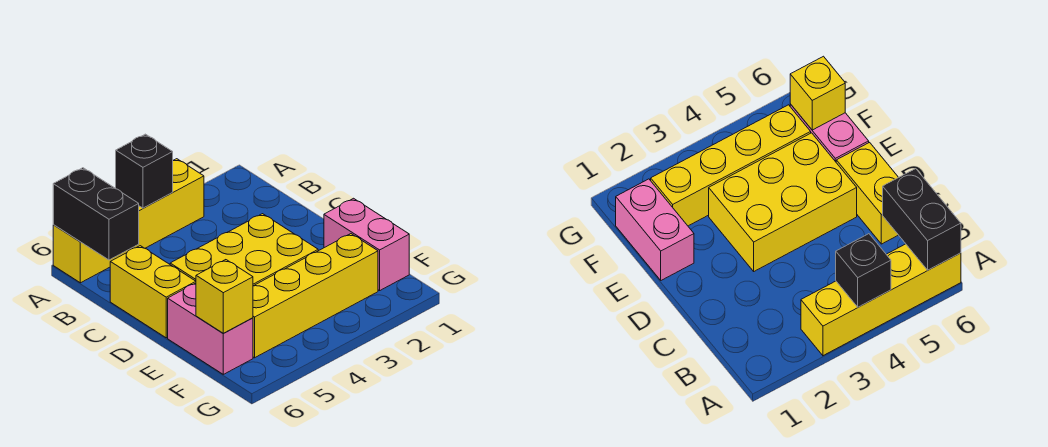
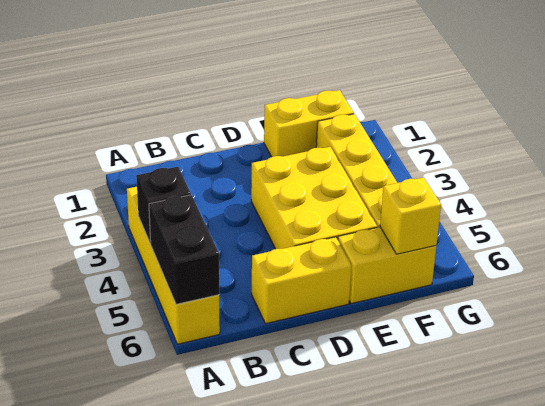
black brick A6:B6 level 2 -> black brick A5:A6 level 2
pink brick E1:F1 level 1 -> yellow brick E1:F1 level 1
pink brick E6:F6 level 1 -> yellow brick E6:F6 level 1

